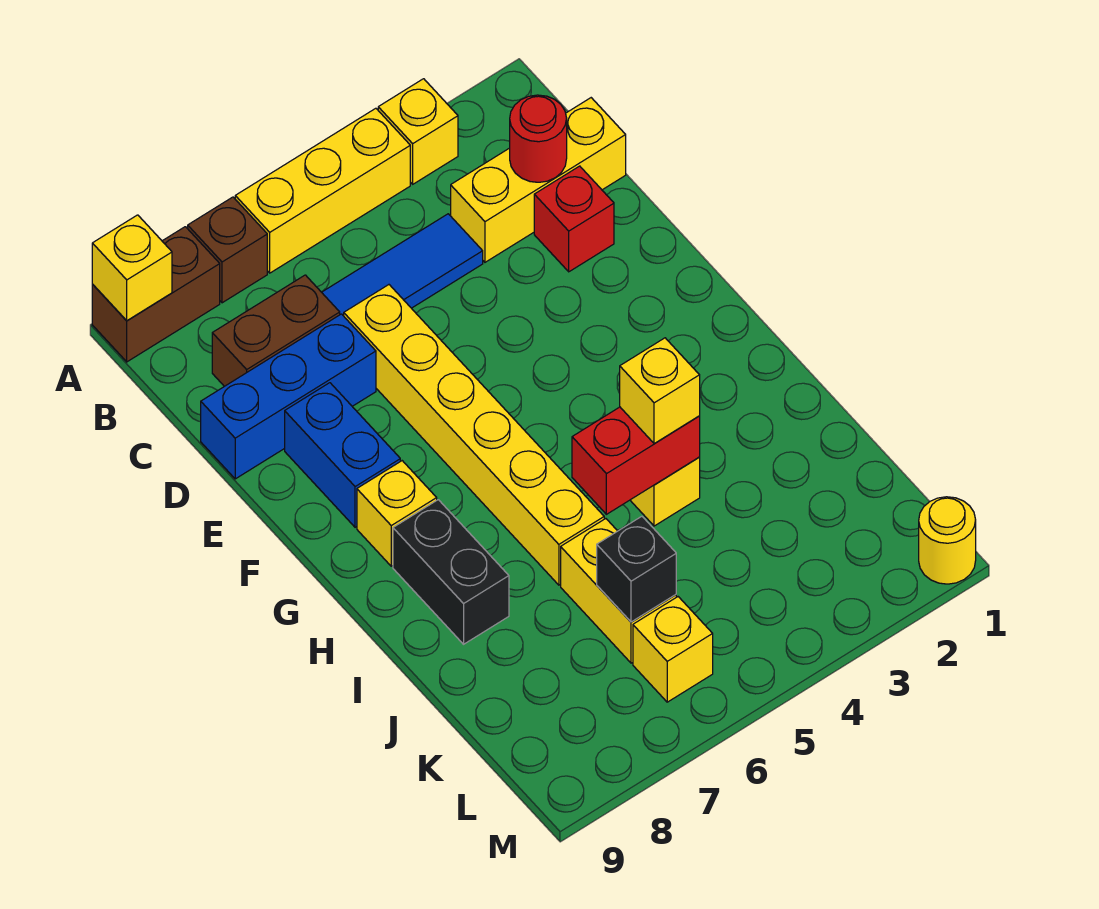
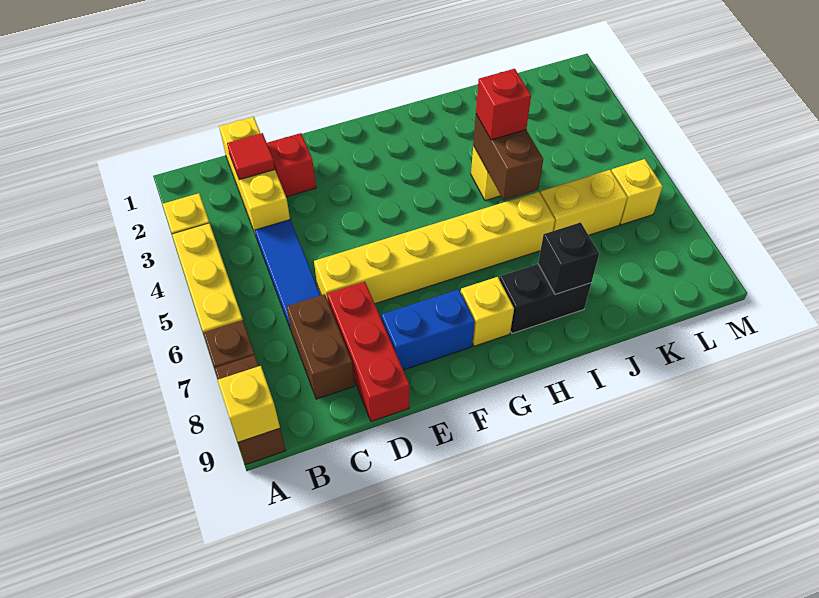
red round brick C2 level 2 -> red tile C2 level 2
blue brick D7:D9 level 1 -> red brick D7:D9 level 1
red brick I4:I5 level 2 -> brown brick I4:I5 level 2
yellow brick I4 level 3 -> red brick I4 level 3
black brick K6 level 2 -> black brick I8 level 2
yellow round brick M1 level 1 -> none

